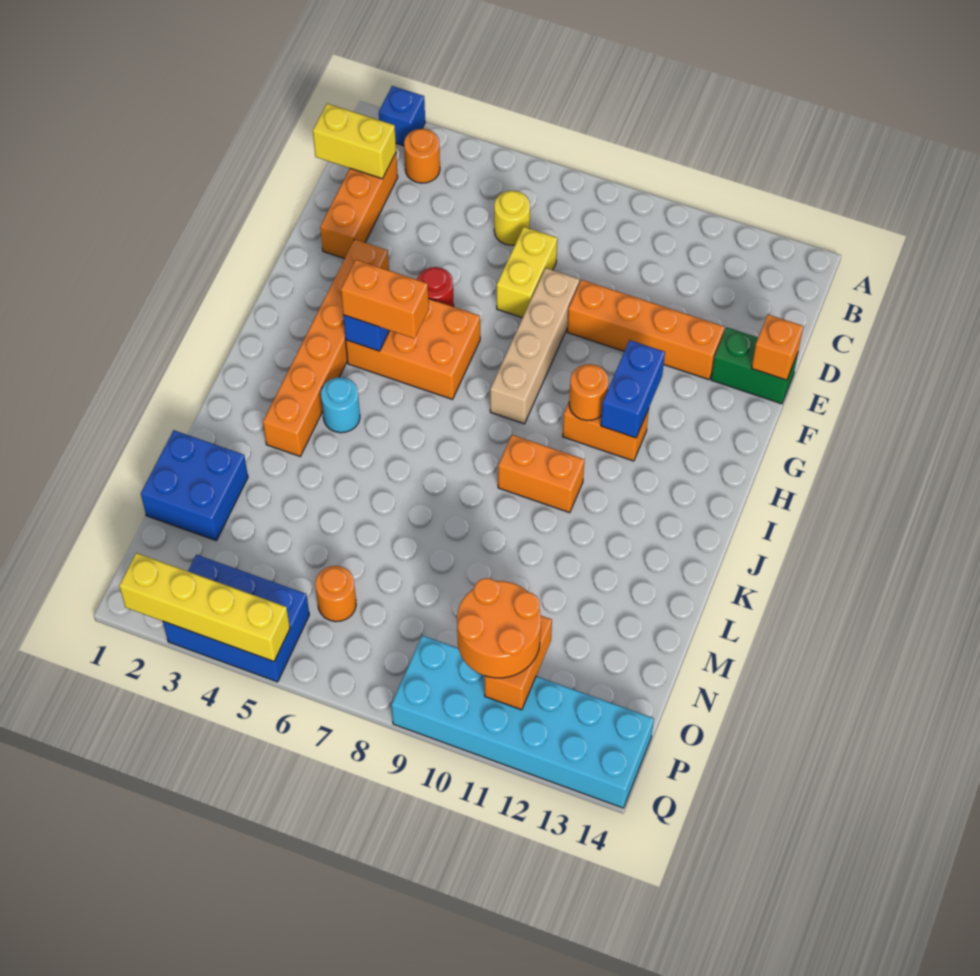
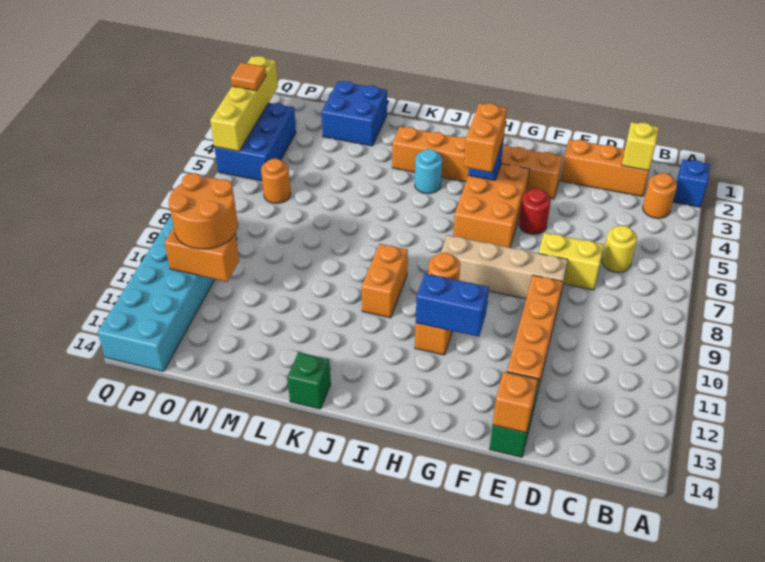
yellow brick C1:C2 level 2 -> yellow brick C2 level 2
none -> green brick K14 level 1
none -> orange tile Q3 level 3

